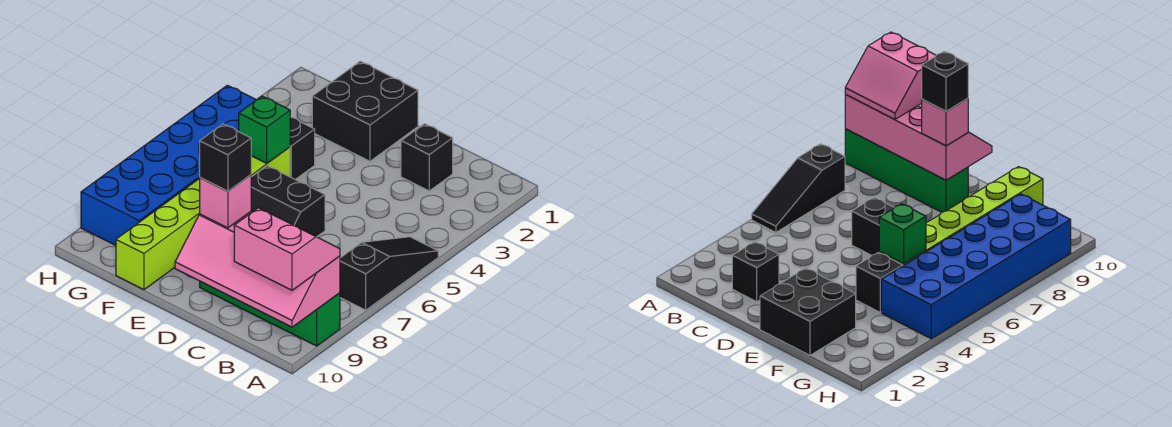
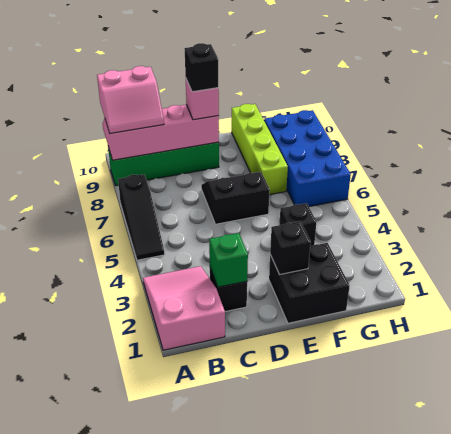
none -> pink slope A1:B3 level 1 top 1
none -> black brick E2 level 2
lime brick F5:F10 level 1 -> lime brick F7:F10 level 1
green brick F5 level 2 -> green brick C2 level 2
blue brick G4:H9 level 1 -> blue brick G6:H9 level 1

